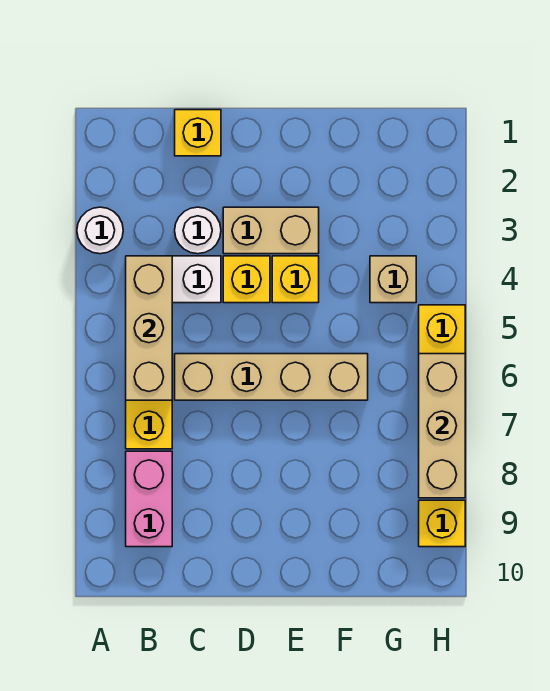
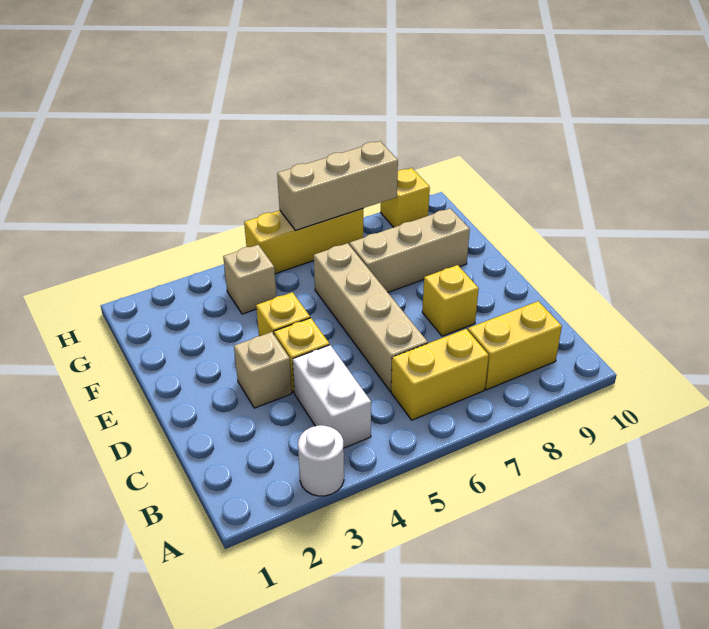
tan brick B4:B6 level 2 -> tan brick F7:F9 level 1
pink brick B8:B9 level 1 -> yellow brick B8:B9 level 1
yellow brick C1 level 1 -> yellow brick D8 level 1
white round brick C3 level 1 -> none
tan brick D3:E3 level 1 -> tan brick D3 level 1

